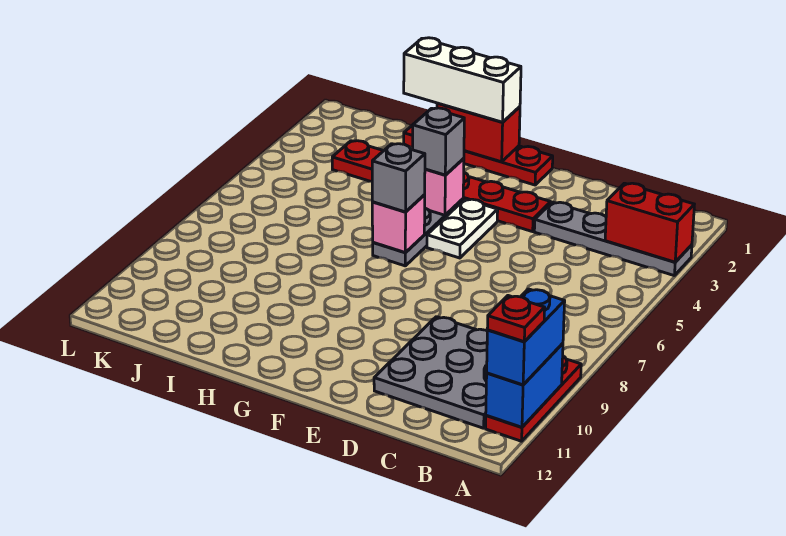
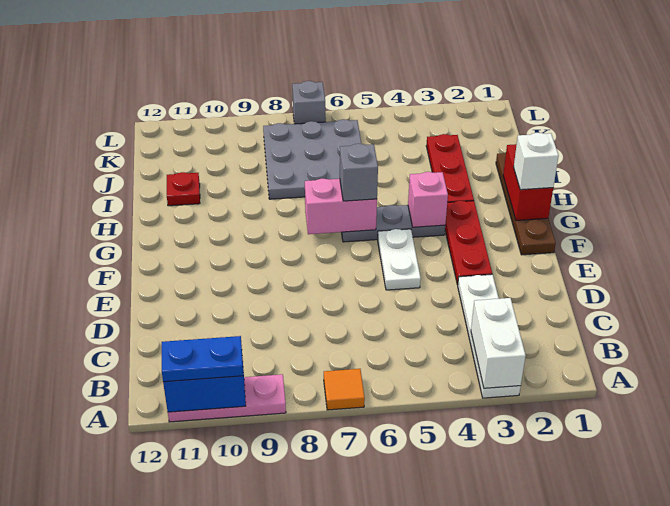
grey plate A3:D3 level 1 -> white plate A3:D3 level 1
red brick A3:B3 level 2 -> white brick A3:B3 level 2
none -> orange tile A7 level 1
red plate A9:A11 level 1 -> pink plate A9:A11 level 1
blue brick A10:A11 level 3 -> blue plate A10:A11 level 3
red plate A11 level 4 -> red plate I11 level 1
grey plate B9:D11 level 1 -> grey plate I6:K8 level 1
red plate F1:I1 level 1 -> brown plate F1:I1 level 1
white plate F4:F5 level 1 -> white plate E5:F5 level 1
white brick G1:I1 level 3 -> white brick G1 level 3
grey brick G4 level 3 -> grey brick L7 level 1
pink brick G6 level 2 -> pink brick G6:G7 level 2

